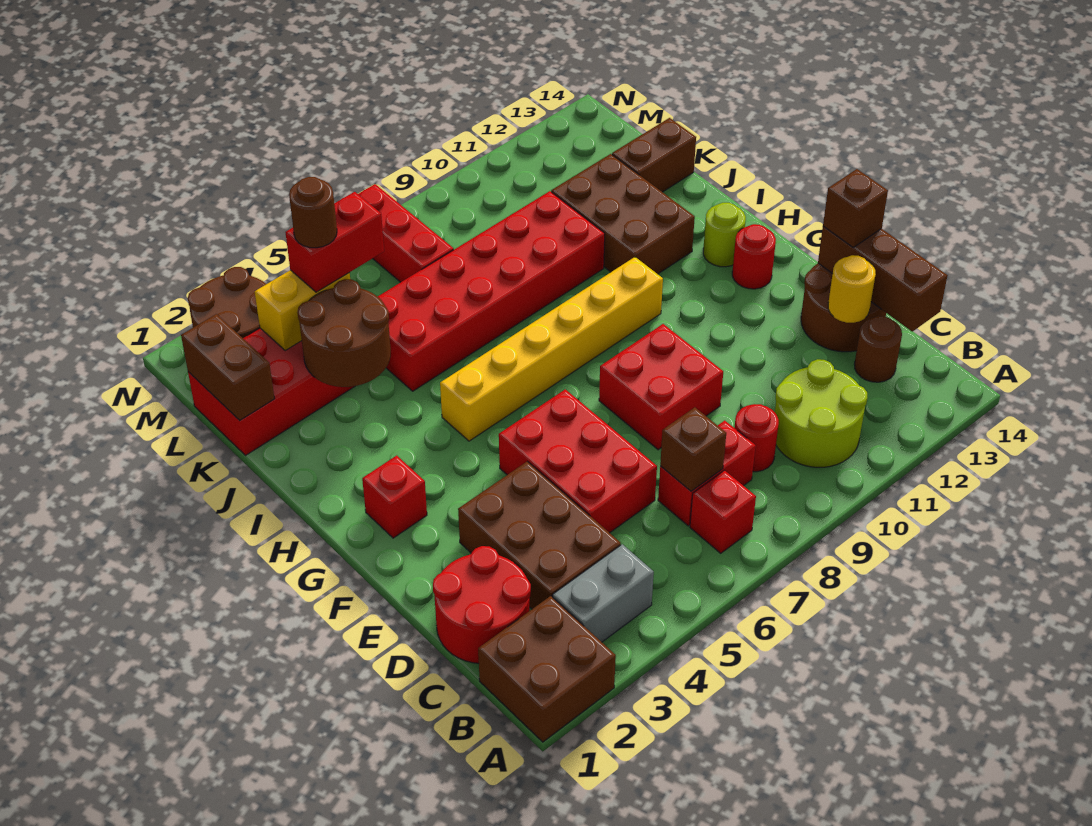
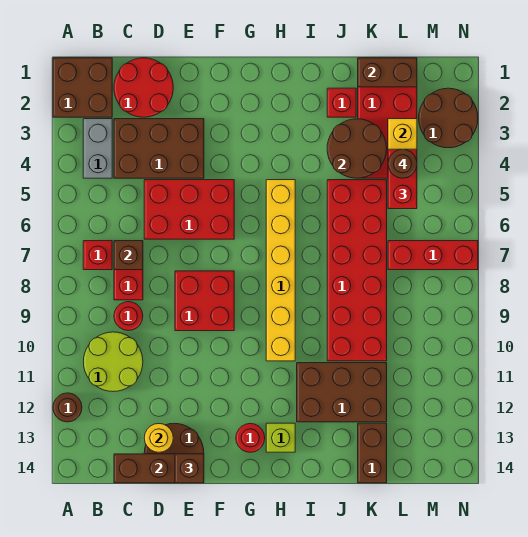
brown round brick C13 level 1 -> brown round brick A12 level 1
red brick G2 level 1 -> red brick J2 level 1
lime round brick H13 level 1 -> lime brick H13 level 1

